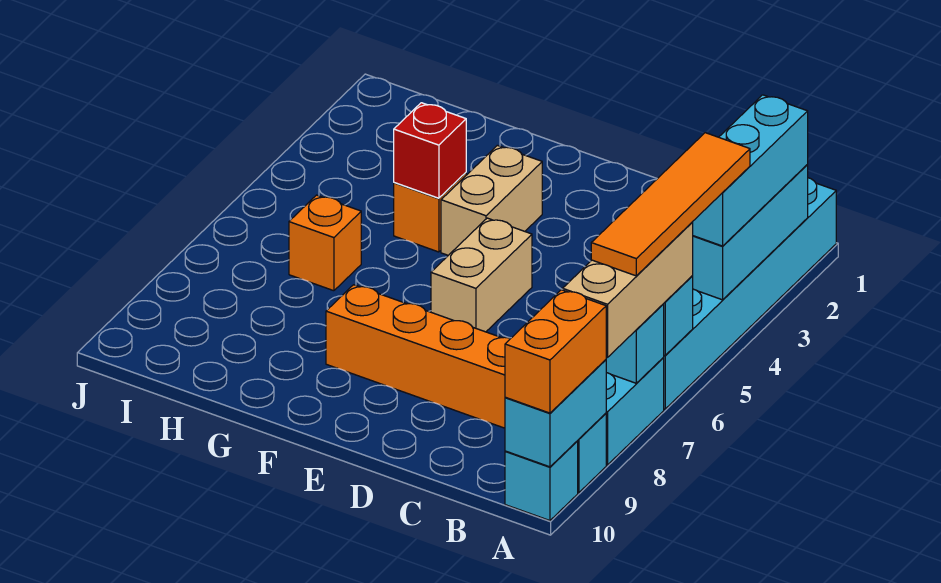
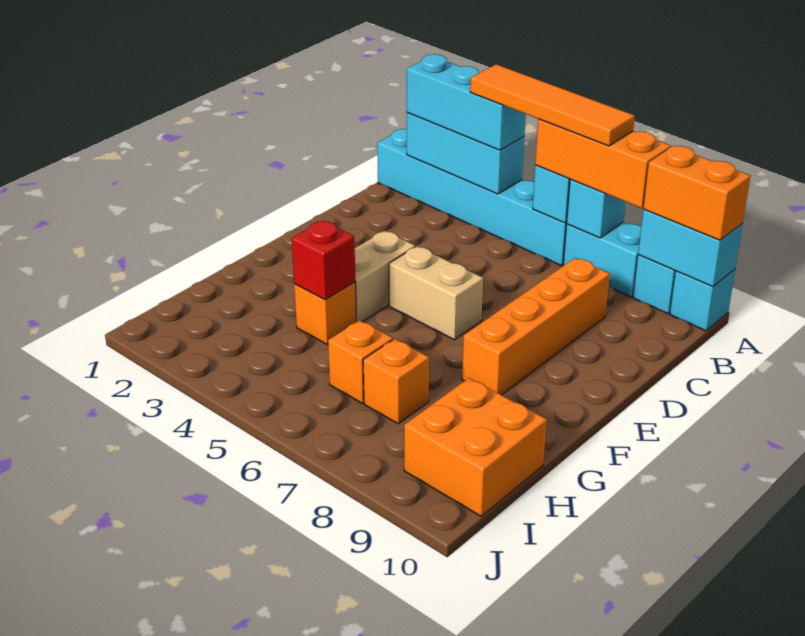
tan brick A6:A8 level 3 -> orange brick A6:A8 level 3
tan brick F3:F4 level 1 -> tan brick E4:F4 level 1
none -> orange brick H7 level 1
none -> orange brick H9:I10 level 1

